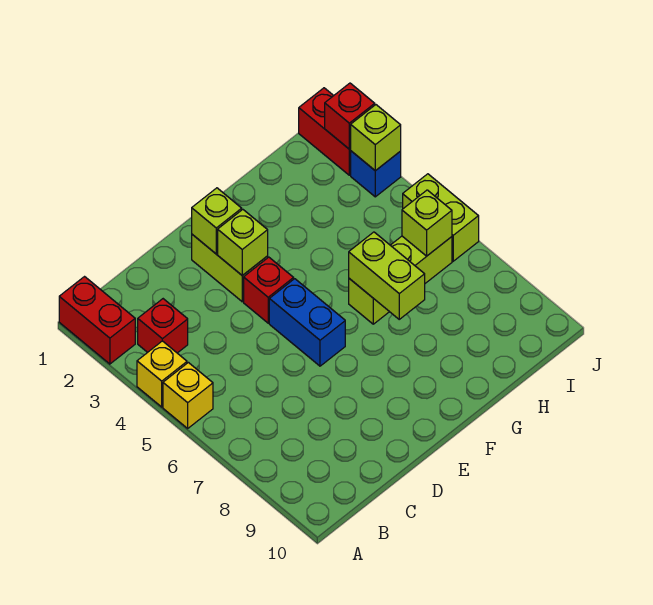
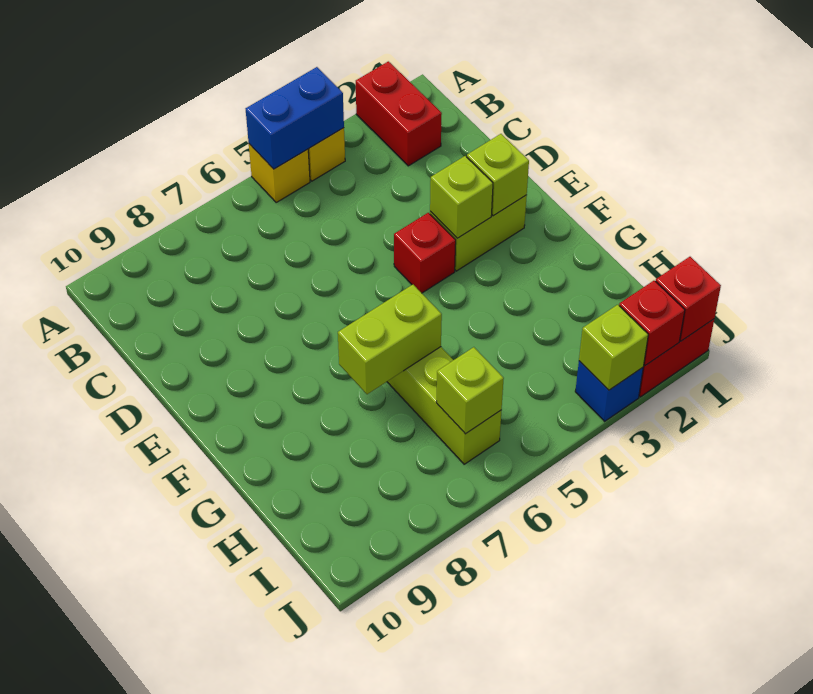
red brick A1:A2 level 1 -> red brick A2:B2 level 1
red brick B3 level 1 -> red brick J1 level 2
blue brick E5:E6 level 1 -> blue brick A4:A5 level 2
lime brick J5:J6 level 1 -> none

